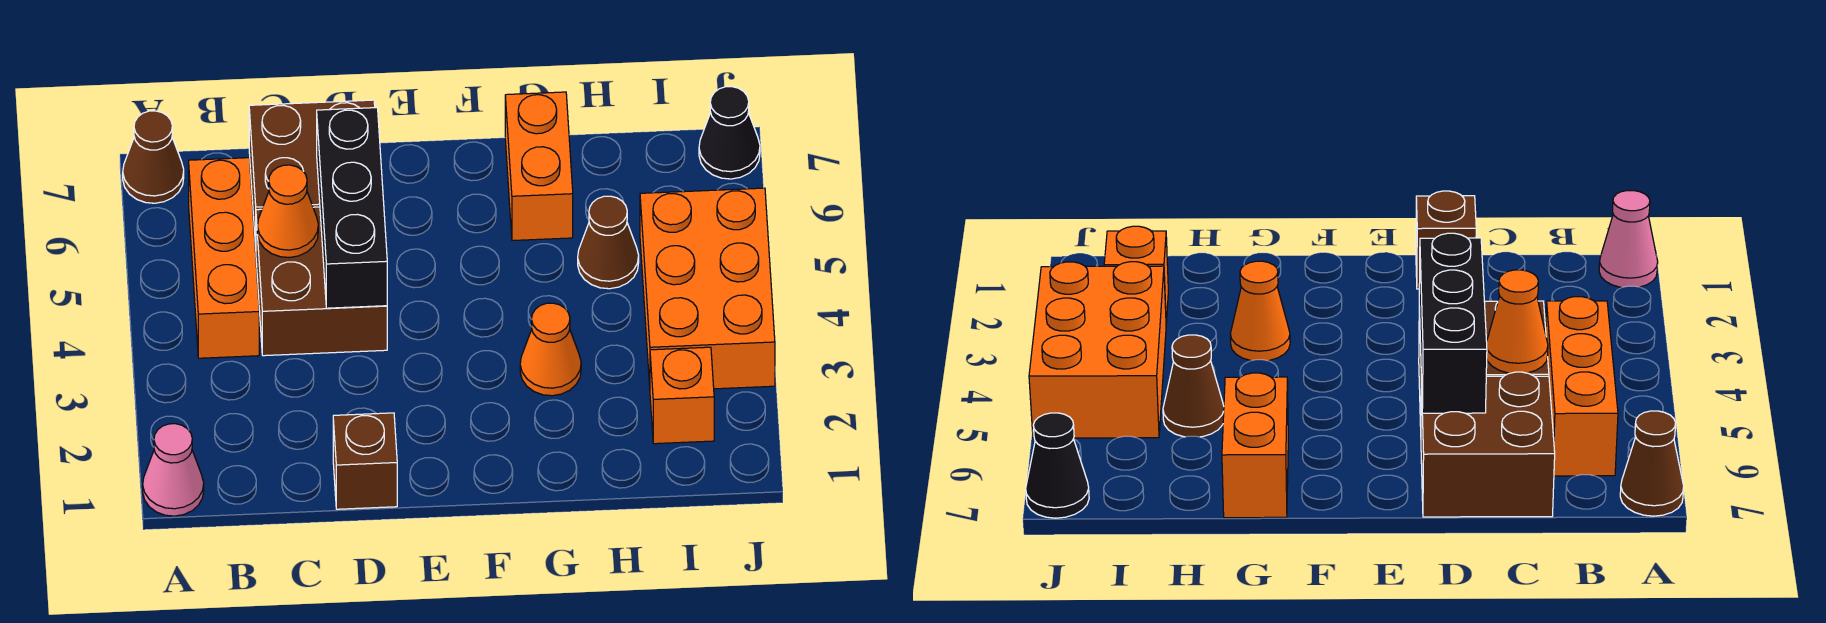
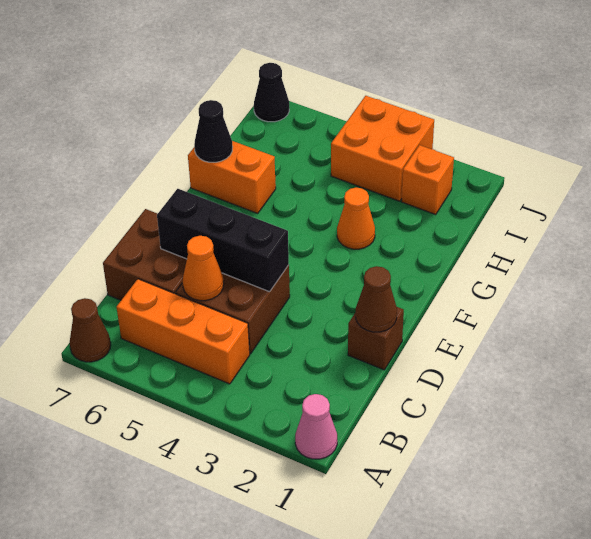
none -> black cone G7 level 2
brown cone H5 level 1 -> brown cone D1 level 2
orange brick I3:J5 level 1 -> orange brick I3:J4 level 1

